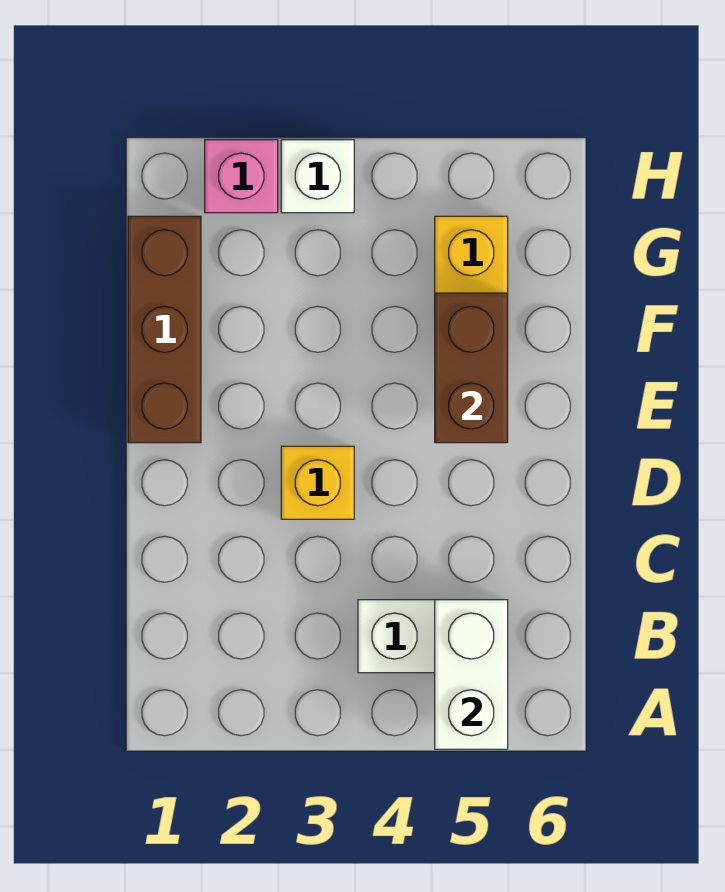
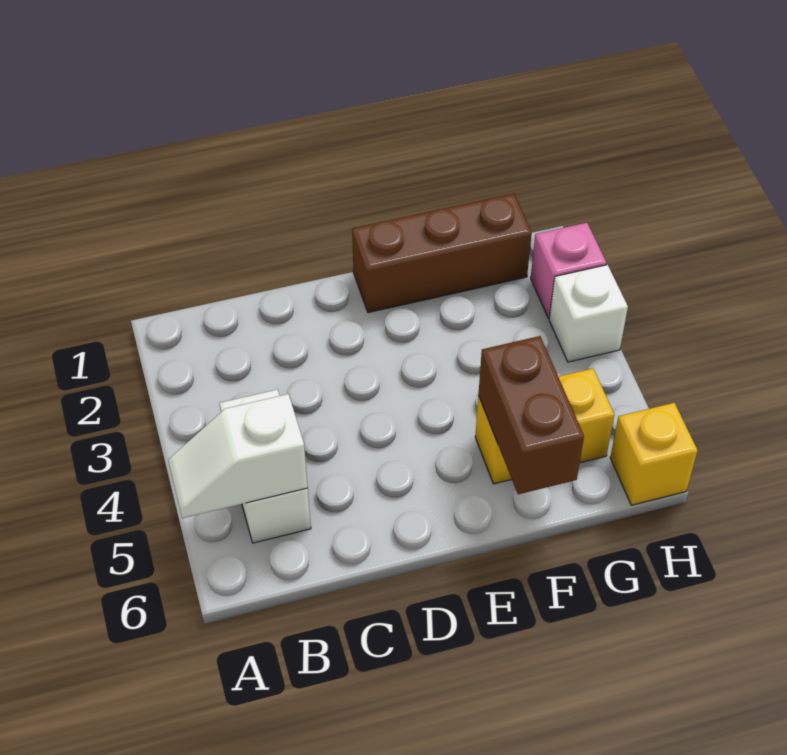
white brick A5:B5 level 2 -> white slope A5:B5 level 2 top B
yellow brick D3 level 1 -> yellow brick H6 level 1
brown brick E5:F5 level 2 -> brown brick F5:F6 level 2

